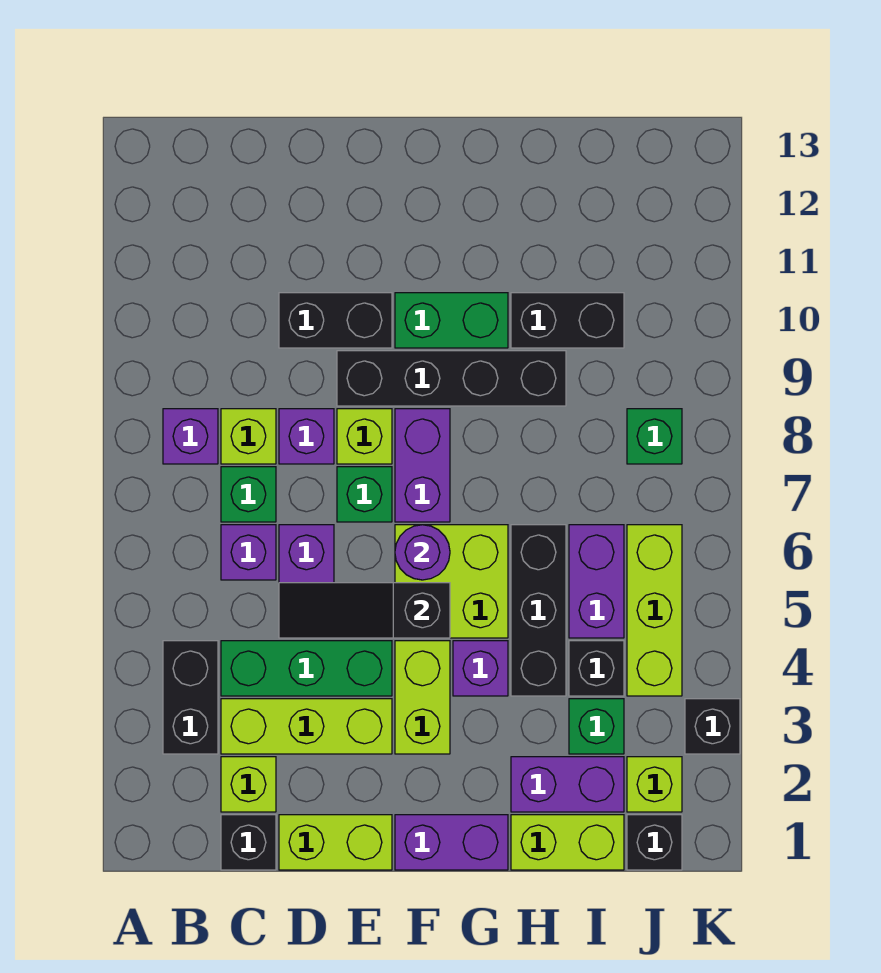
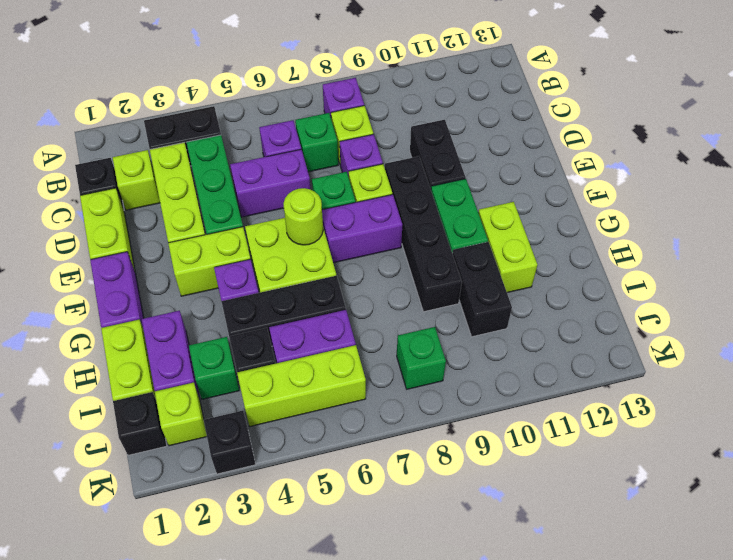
black slope D5:F5 level 2 top F -> none
purple round brick F6 level 2 -> lime round brick F6 level 2
none -> lime brick G11:H11 level 1

